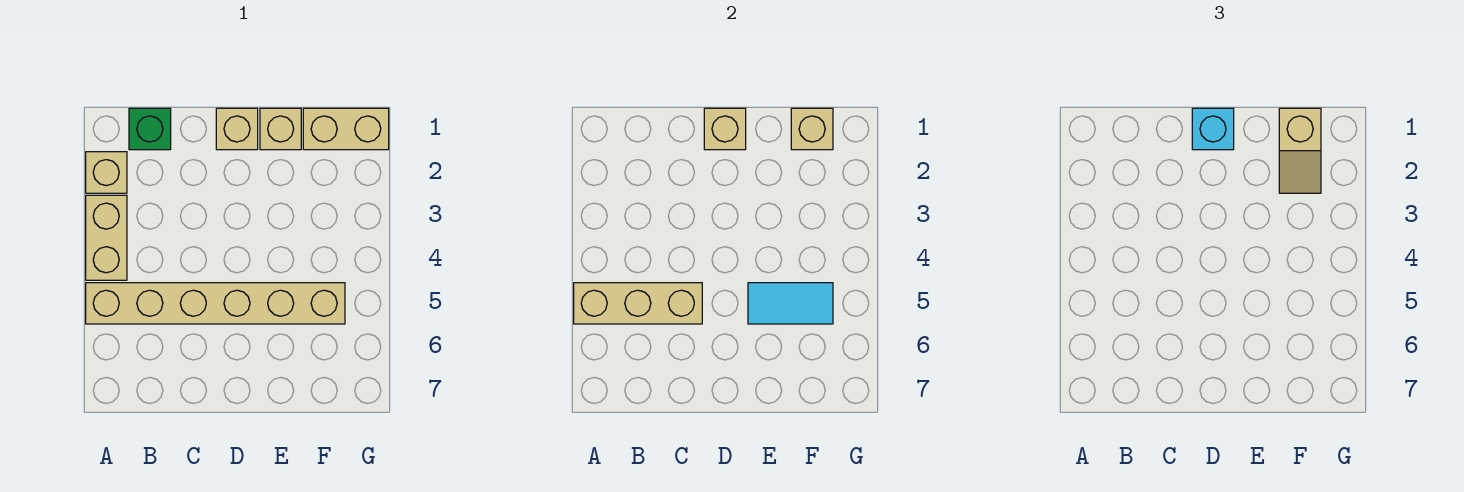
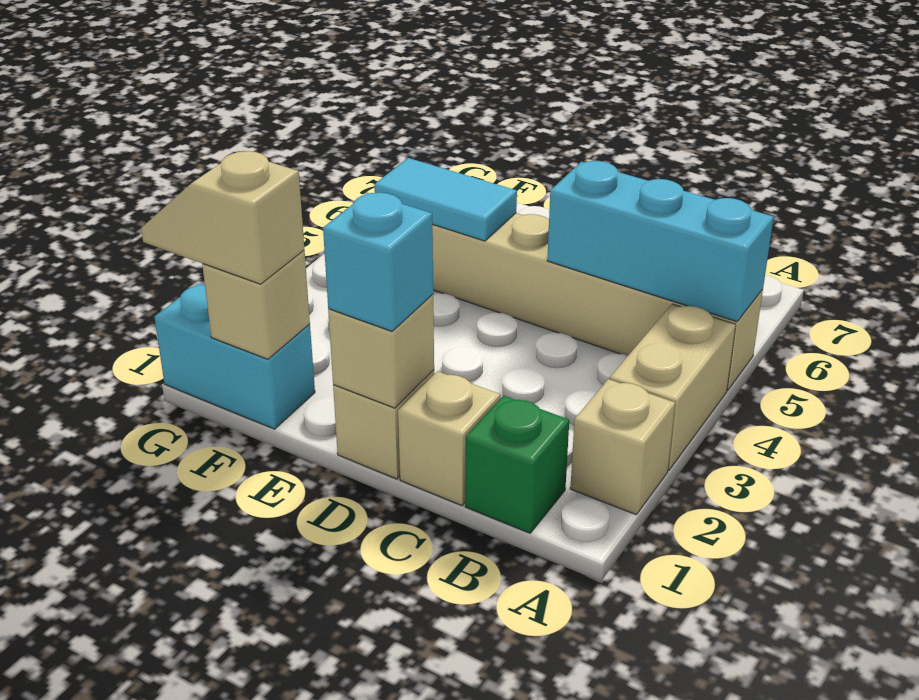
tan brick A5:C5 level 2 -> cyan brick A5:C5 level 2
tan brick E1 level 1 -> tan brick C1 level 1
tan brick F1:G1 level 1 -> cyan brick F1:G1 level 1
tan slope F1:F2 level 3 top 1 -> tan slope F1:G1 level 3 top F

